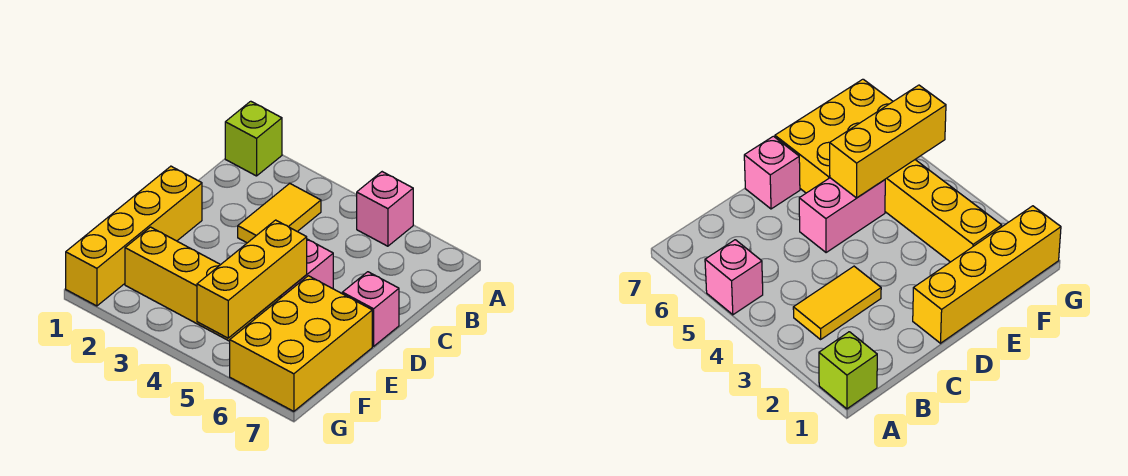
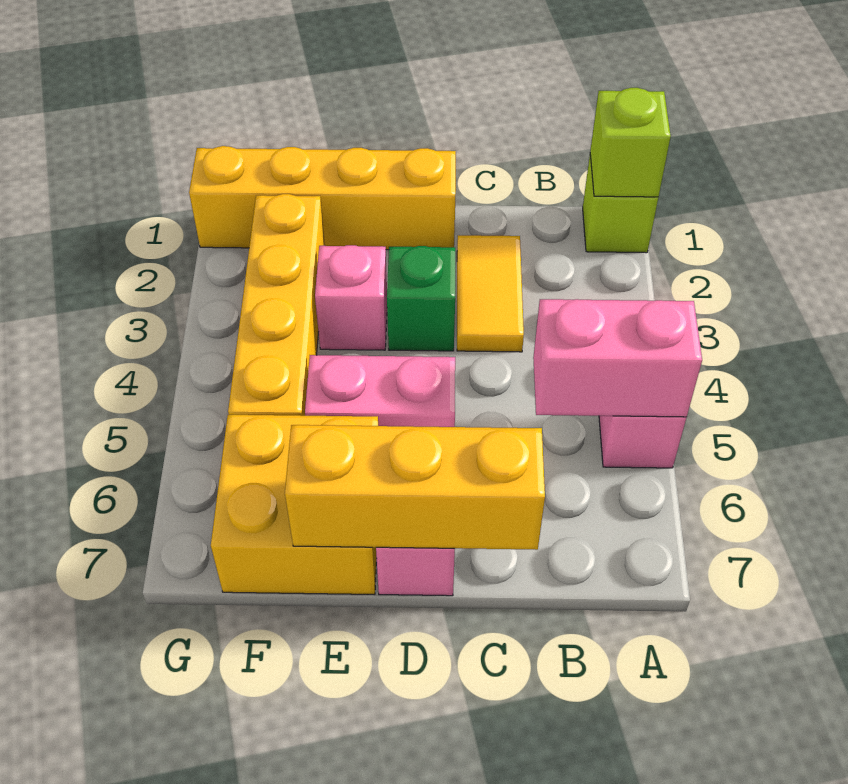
none -> lime brick A1 level 2
none -> pink brick A5:B5 level 2
yellow tile B3:C3 level 1 -> yellow tile C2:C3 level 1
none -> green brick D3 level 1
none -> pink brick E3 level 1
yellow brick E5:G5 level 2 -> yellow brick C7:E7 level 2
yellow brick E6:G7 level 1 -> yellow brick E6:F7 level 1

